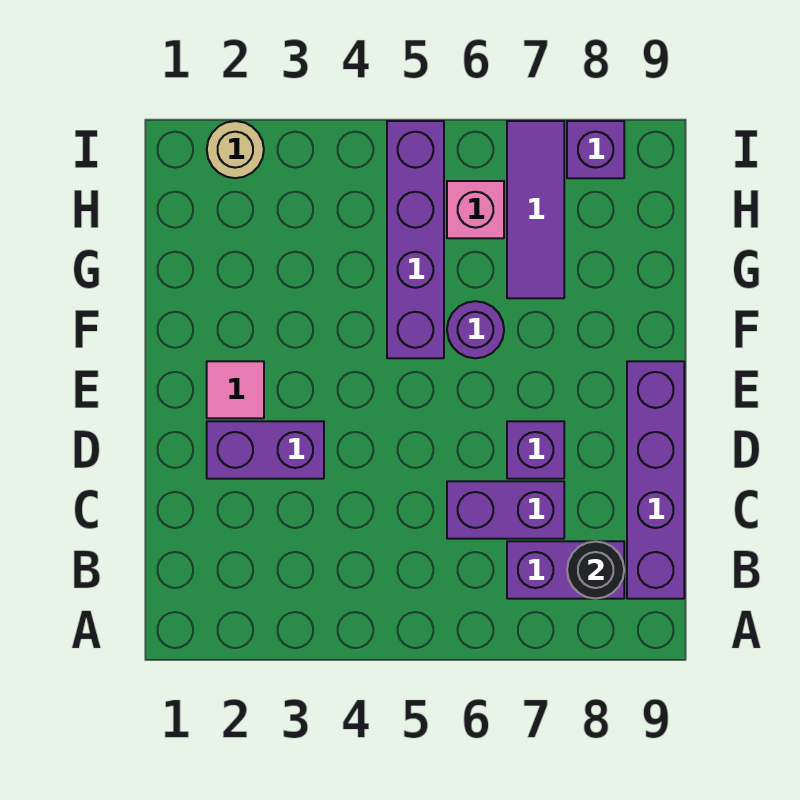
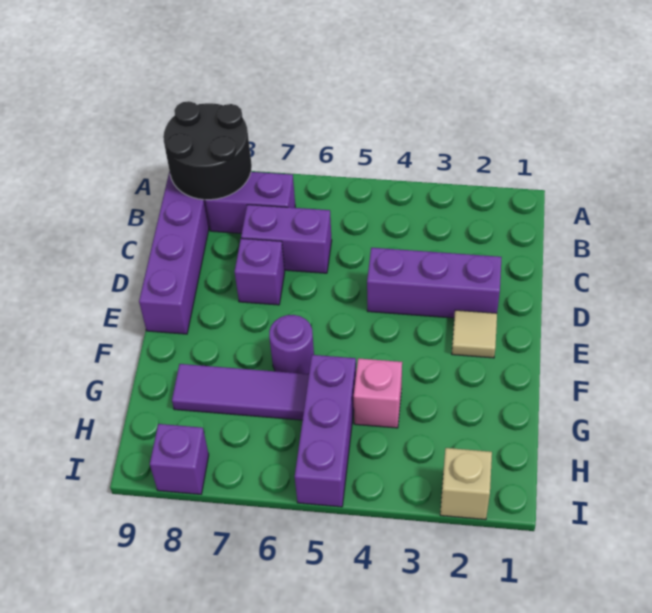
black round brick B8 level 2 -> black round brick A8:B9 level 2
purple brick D2:D3 level 1 -> purple brick D2:D4 level 1
pink tile E2 level 1 -> tan tile E2 level 1
purple brick F5:I5 level 1 -> purple brick G5:I5 level 1
purple tile G7:I7 level 1 -> purple tile G6:G8 level 1
pink brick H6 level 1 -> pink brick G4 level 1
tan round brick I2 level 1 -> tan brick I2 level 1

